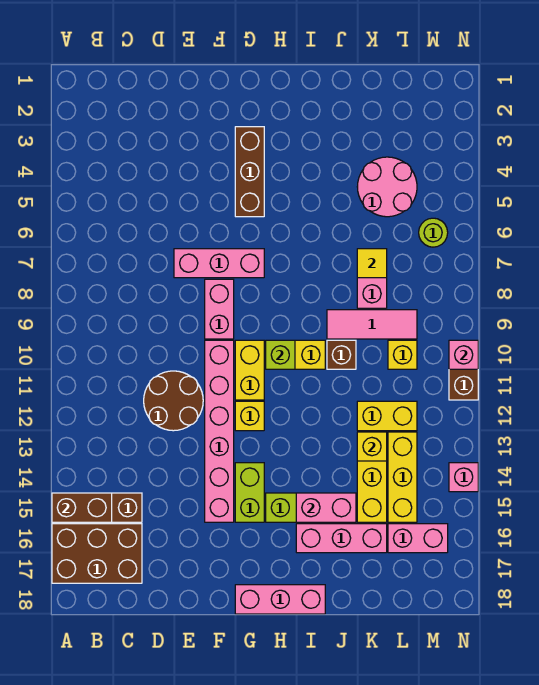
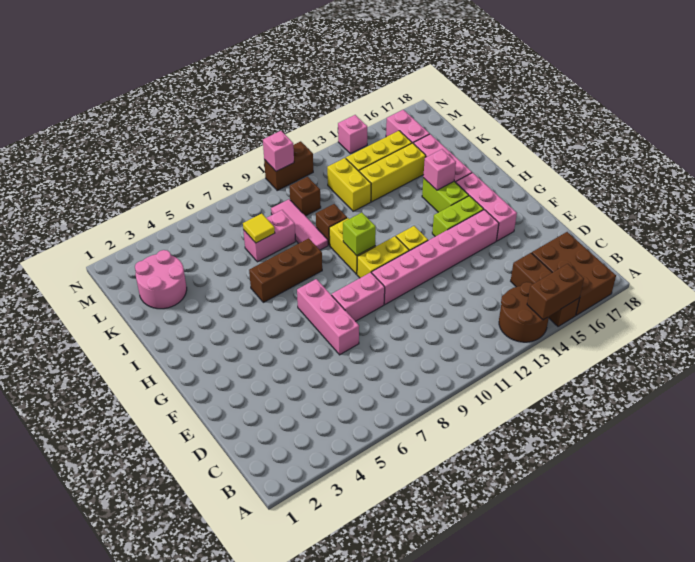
brown brick A15:B15 level 2 -> brown brick A14:A15 level 2
brown round brick D11:E12 level 1 -> brown round brick A13:B14 level 1
brown brick G3:G5 level 1 -> brown brick I6:I8 level 1
pink brick G18:I18 level 1 -> pink brick F16:H16 level 1
pink brick I15:J15 level 2 -> pink brick I15 level 2
pink round brick K4:L5 level 1 -> pink round brick K2:L3 level 1
yellow brick K13 level 2 -> none
yellow brick L10 level 1 -> brown brick L10 level 1
lime round brick M6 level 1 -> none

